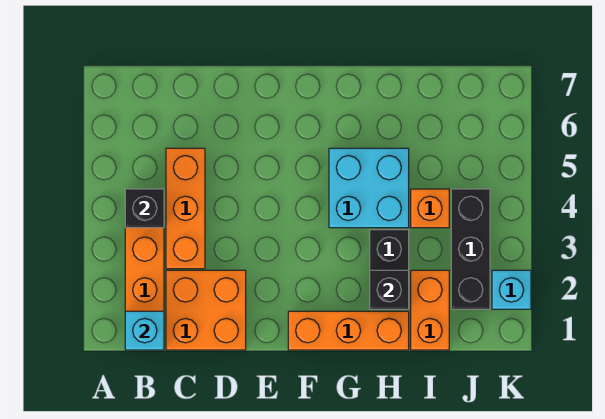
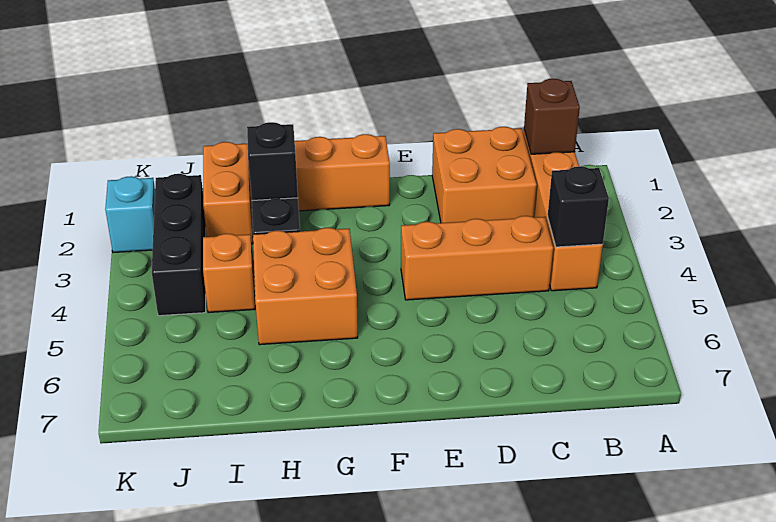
cyan brick B1 level 2 -> brown brick B1 level 2
orange brick C3:C5 level 1 -> orange brick C4:E4 level 1
cyan brick G4:H5 level 1 -> orange brick G4:H5 level 1

